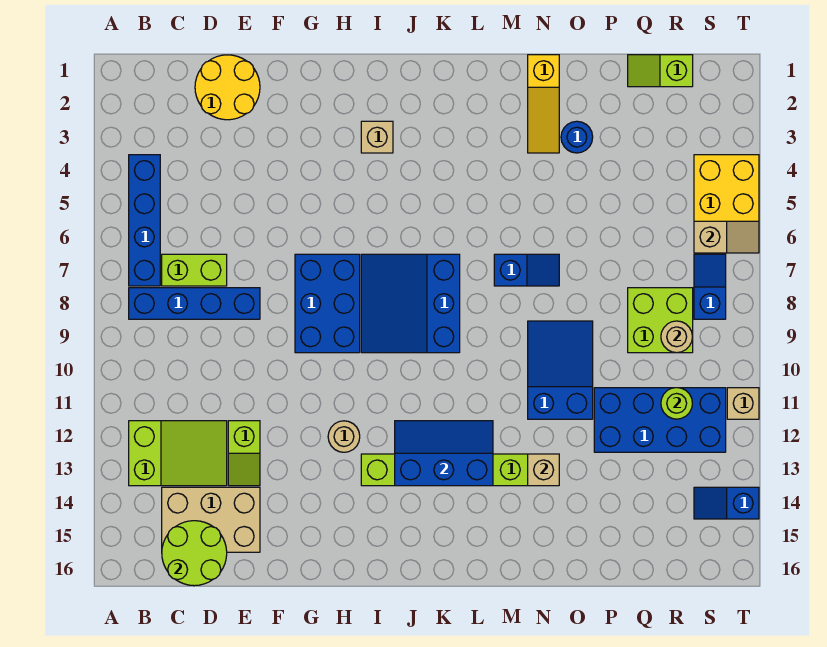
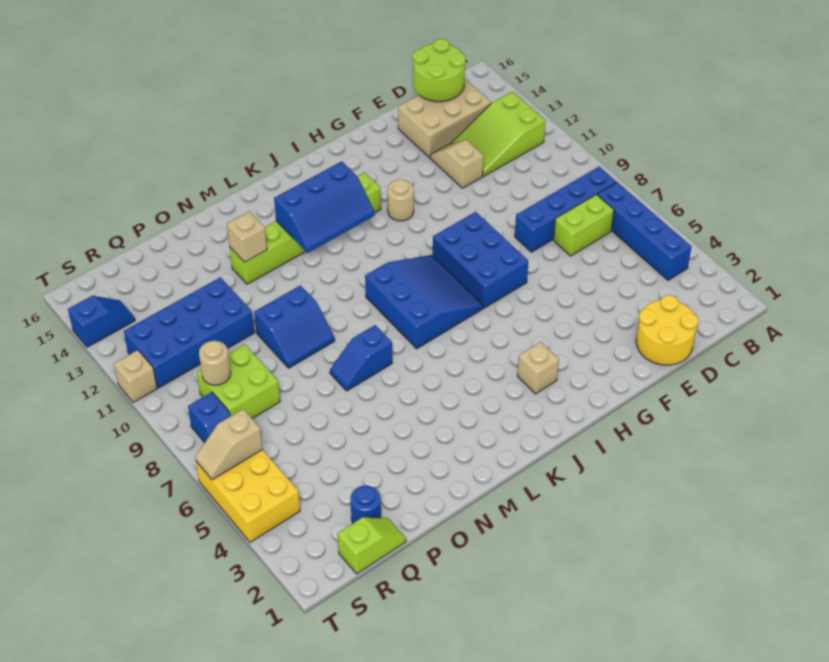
lime slope E12:E13 level 1 top 12 -> tan slope E12:E13 level 1 top 12
yellow slope N1:N3 level 1 top 1 -> none
blue slope N9:O11 level 1 top 11 -> blue slope N9:O10 level 1 top 10
blue round brick O3 level 1 -> blue round brick Q2 level 1
lime round brick R11 level 2 -> none

